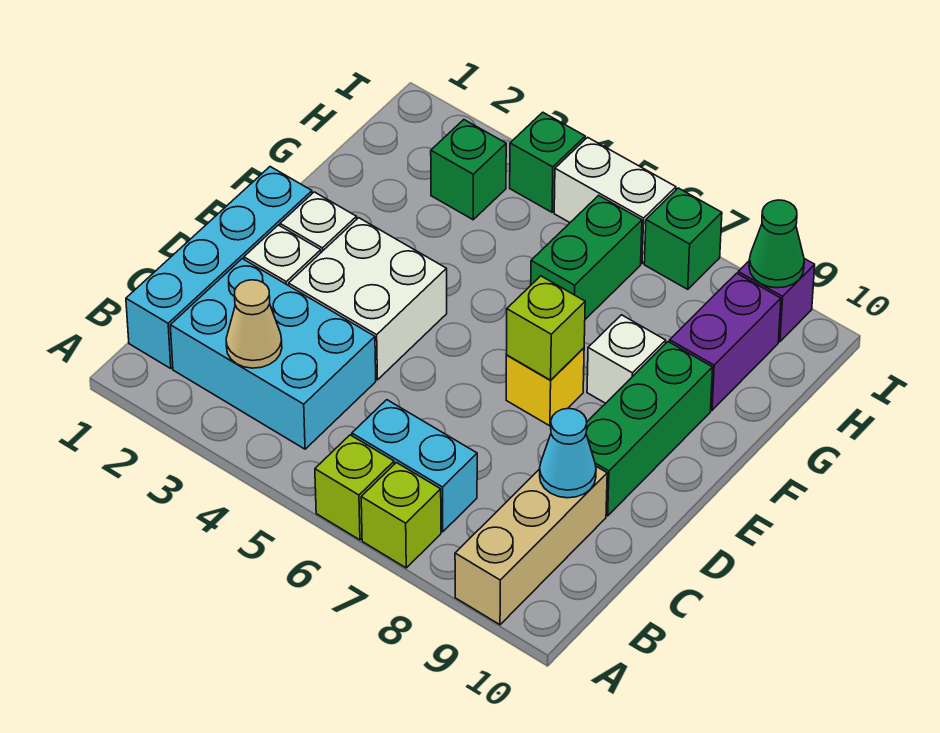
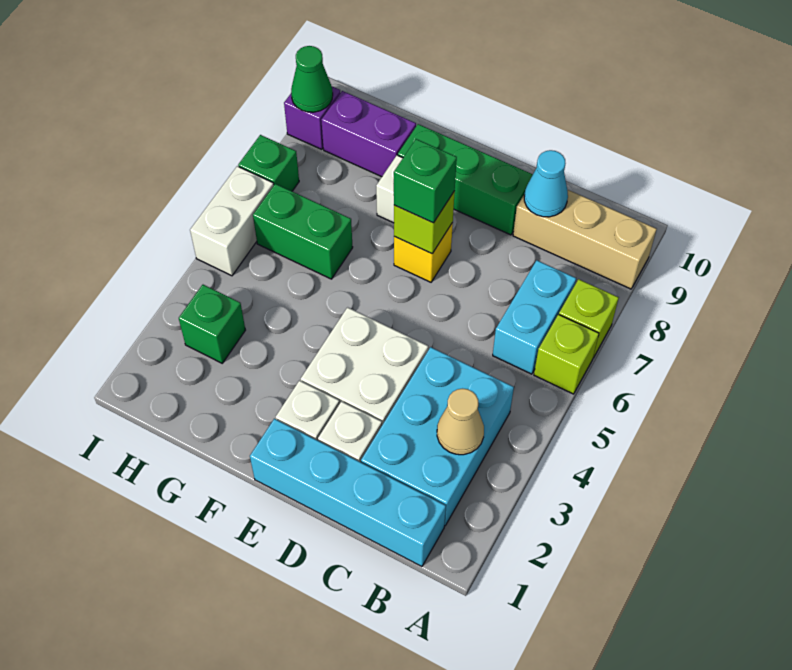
green brick I4 level 1 -> green brick E7 level 3

